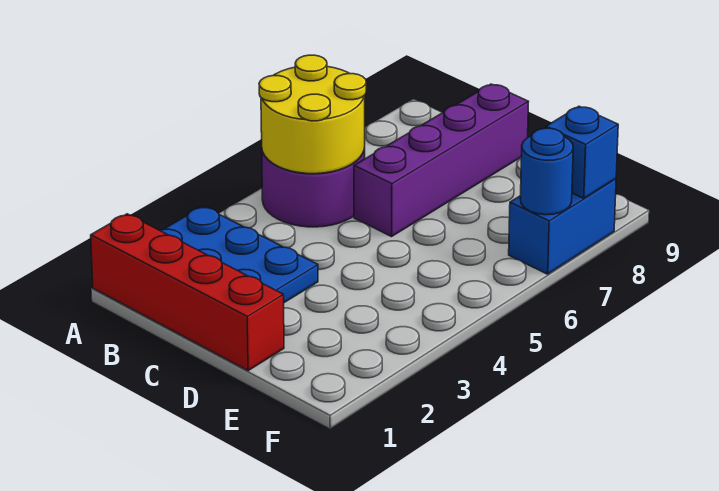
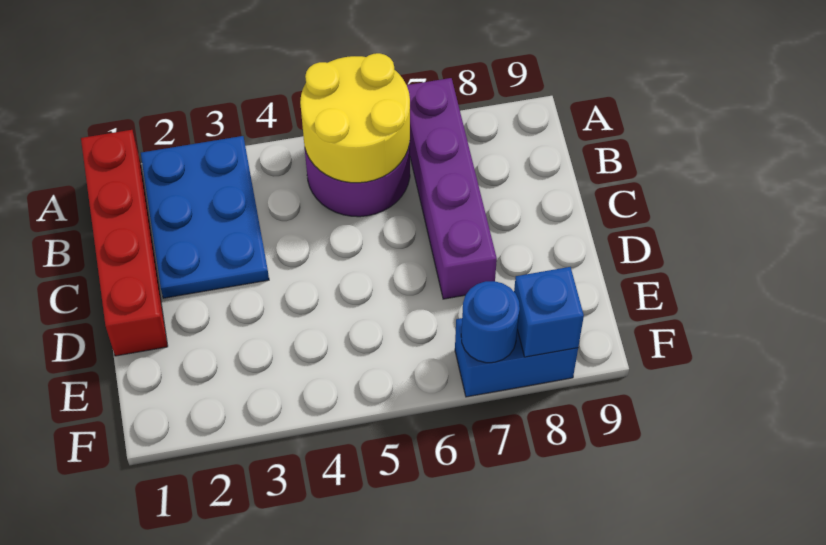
purple brick C6:C9 level 1 -> purple brick A7:D7 level 1

